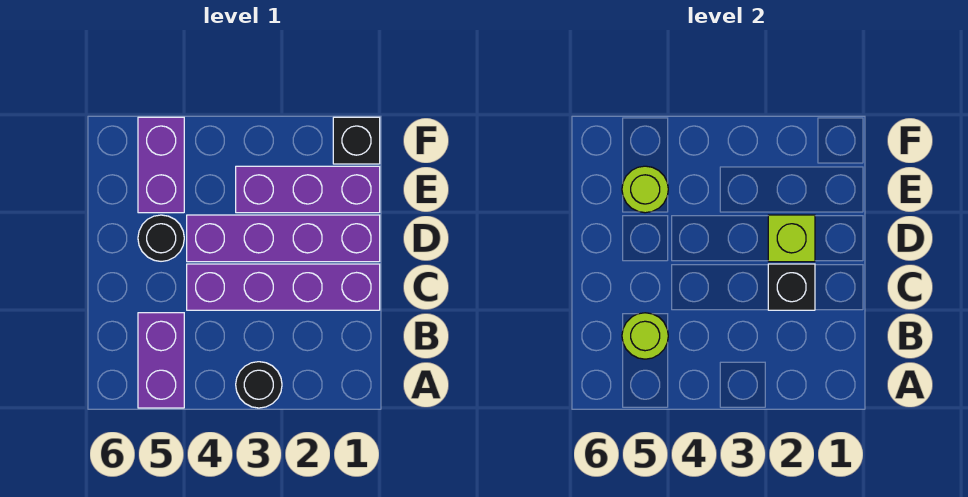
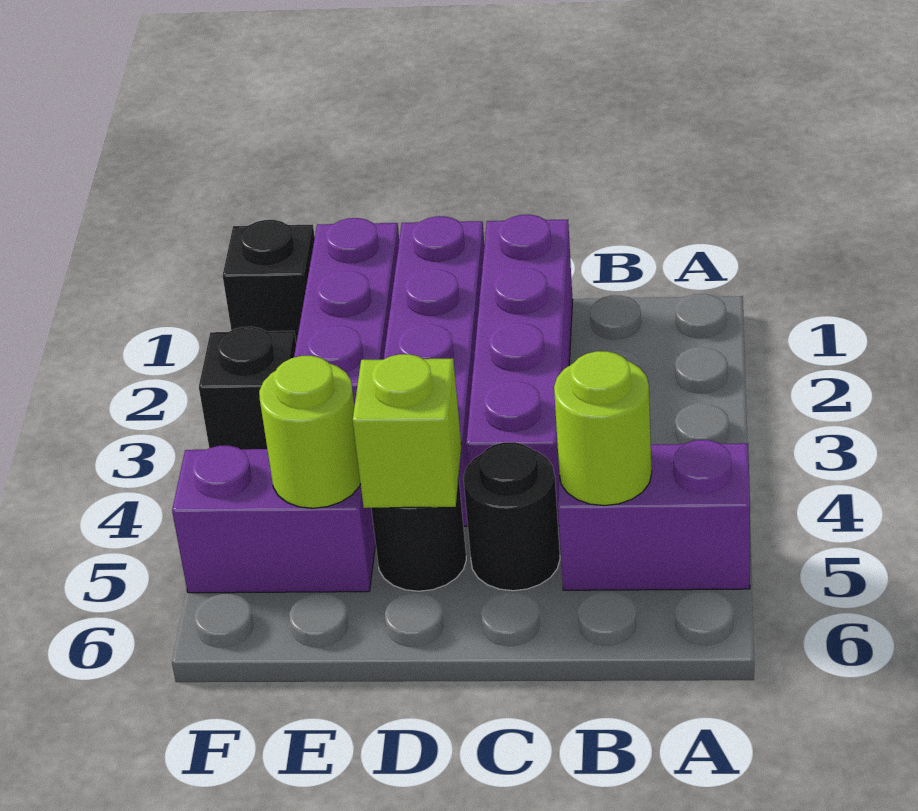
black round brick A3 level 1 -> black round brick C5 level 1
black brick C2 level 2 -> black brick F3 level 1
lime brick D2 level 2 -> lime brick D5 level 2

